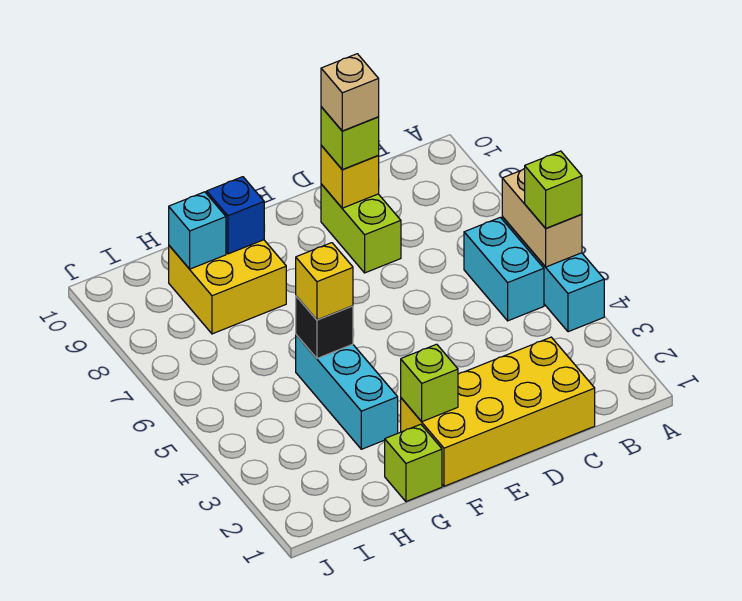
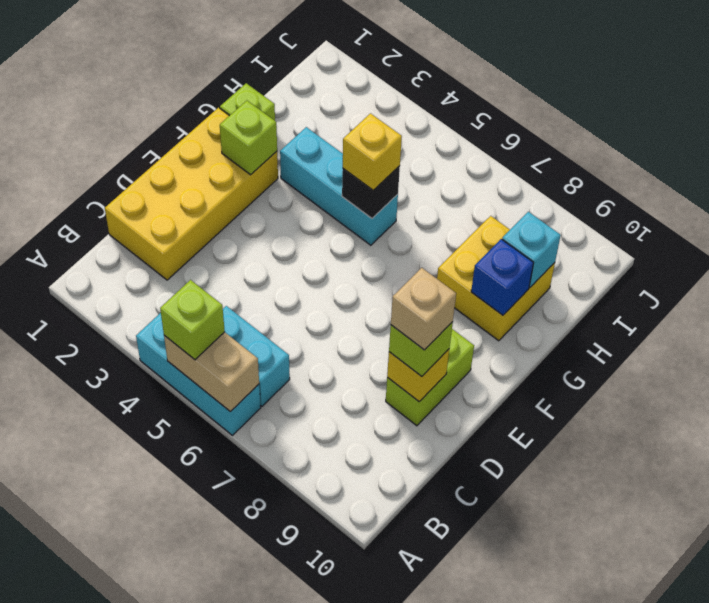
lime brick D8:D9 level 1 -> lime brick D9:E9 level 1

